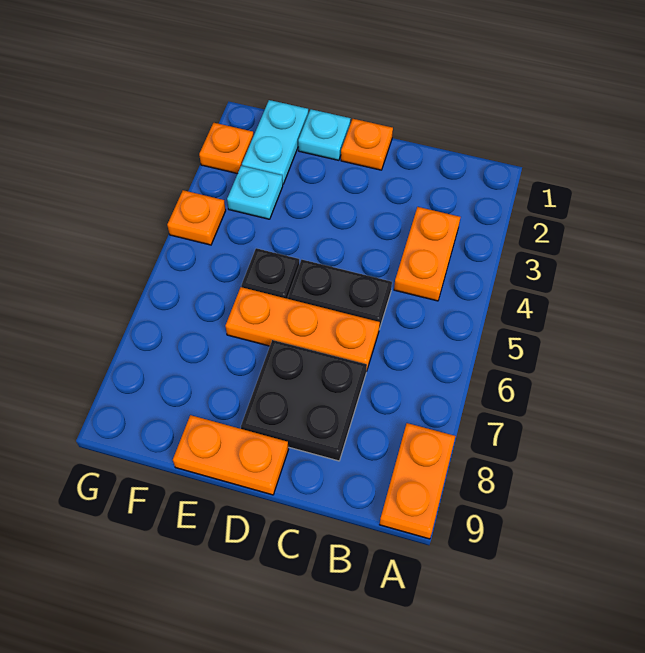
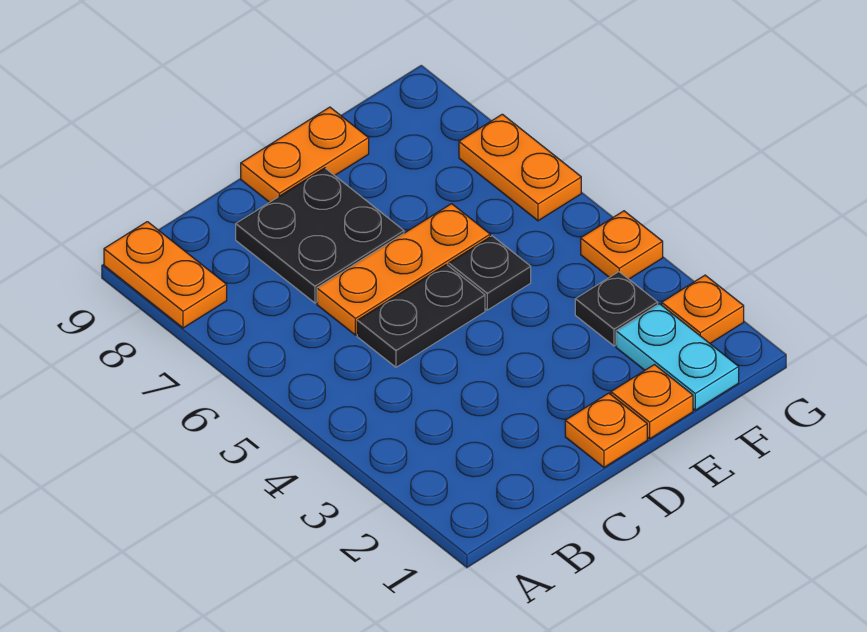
orange plate B3:B4 level 1 -> orange plate G6:G7 level 1
cyan plate E1 level 1 -> orange plate E1 level 1
cyan plate F3 level 1 -> black plate F3 level 1

